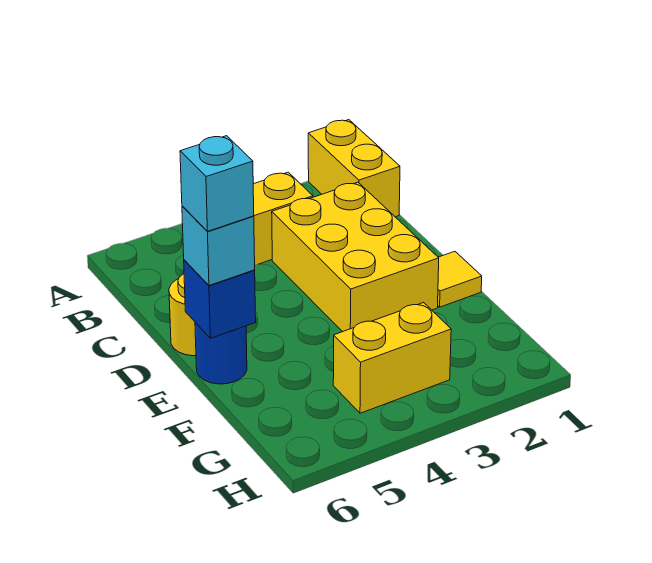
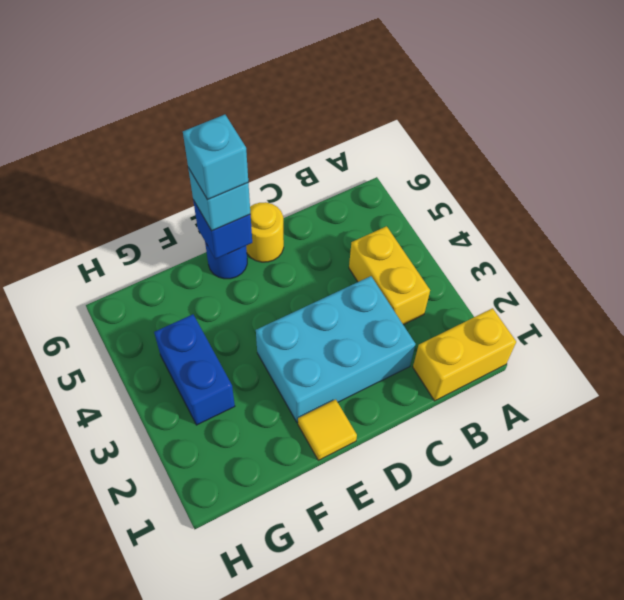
yellow brick C2:E3 level 1 -> cyan brick C2:E3 level 1
yellow brick G3:G4 level 1 -> blue brick G3:G4 level 1

